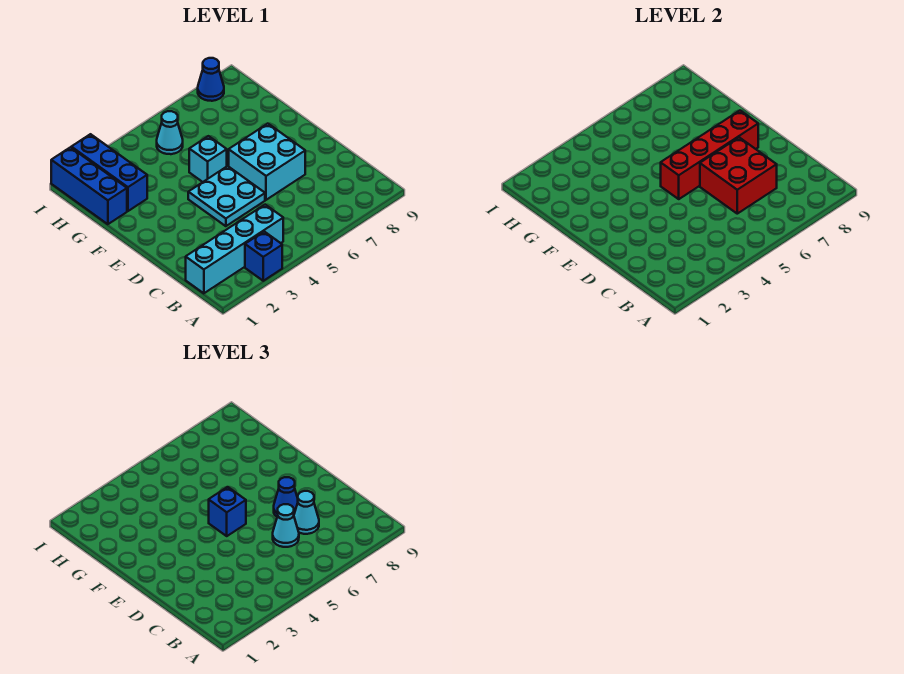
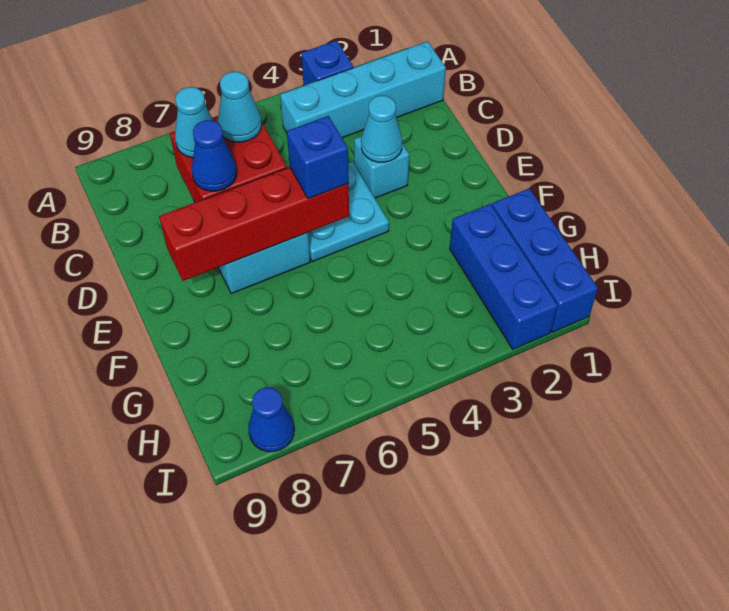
cyan brick F5 level 1 -> cyan brick D3 level 1
cyan cone H5 level 1 -> cyan cone D3 level 2

